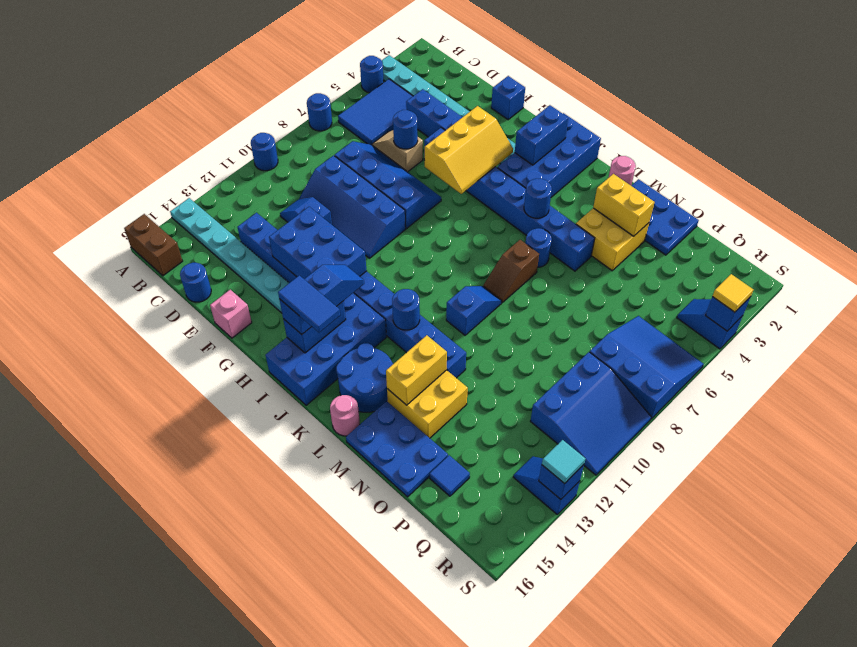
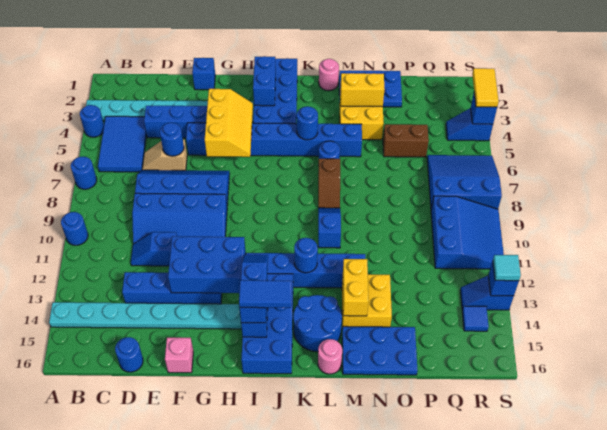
brown brick A16:B16 level 1 -> brown brick O5:P5 level 1
blue tile P15 level 1 -> blue tile R14 level 1
yellow tile S4 level 3 -> yellow tile S3:S4 level 3

